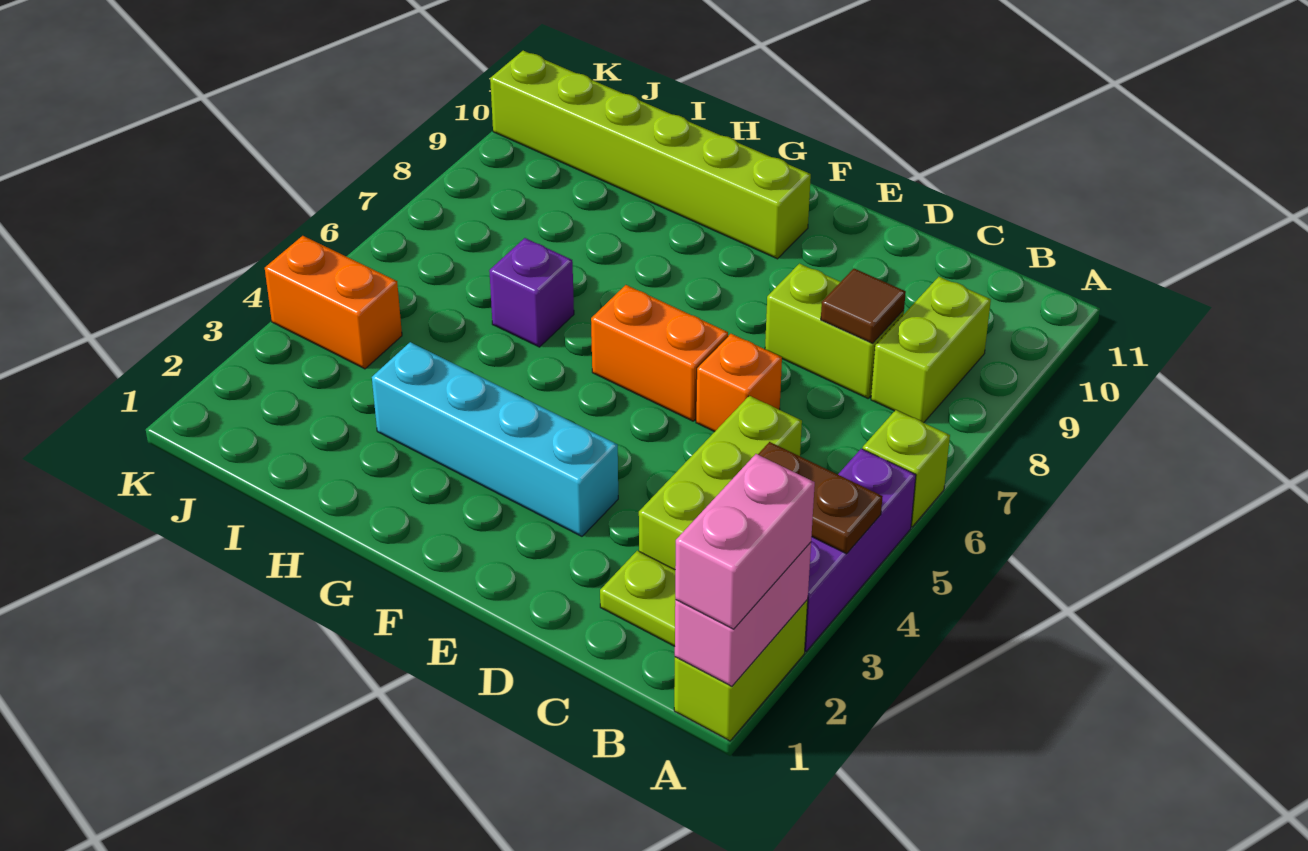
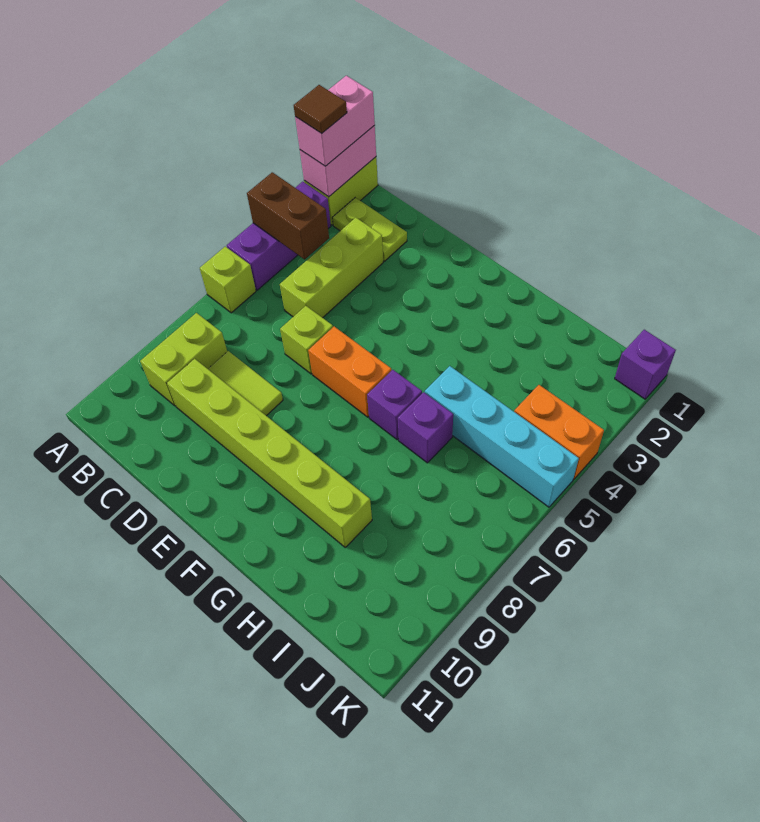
brown plate A4:B4 level 2 -> brown brick A4:B4 level 2
lime brick C8:D8 level 1 -> lime tile C8:D8 level 1
brown tile C8 level 2 -> brown tile A2 level 4
orange brick D6 level 1 -> lime brick D6 level 1
cyan brick E3:H3 level 1 -> cyan brick H5:K5 level 1
lime brick F10:K10 level 1 -> lime brick C9:H9 level 1
none -> purple brick G6 level 1
none -> purple brick K1 level 1

